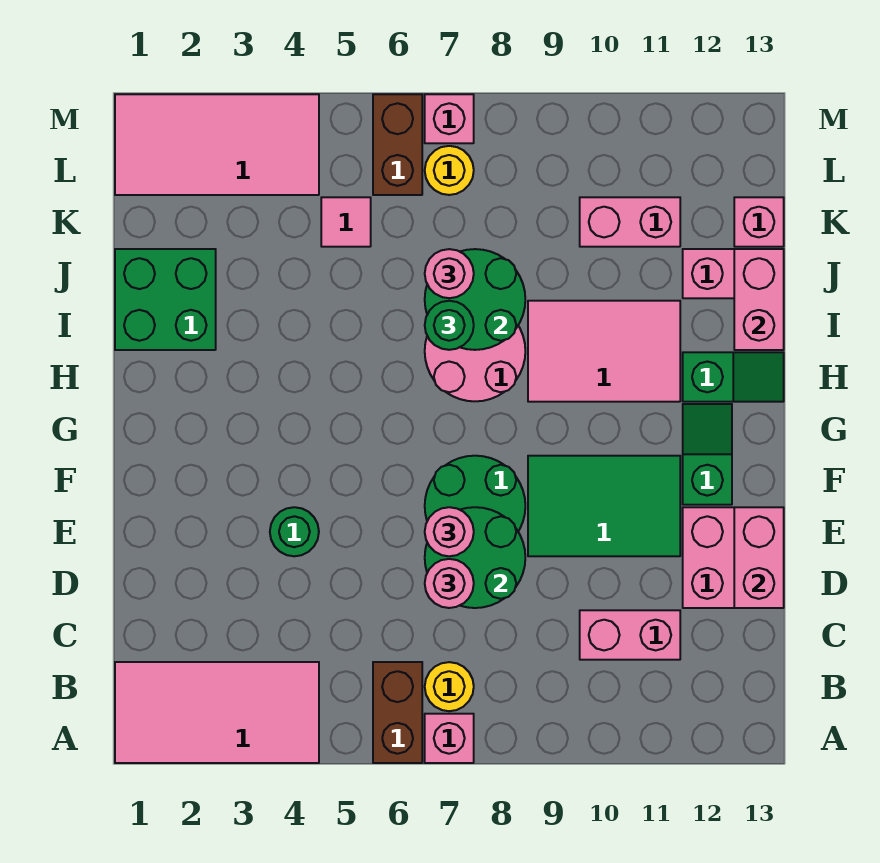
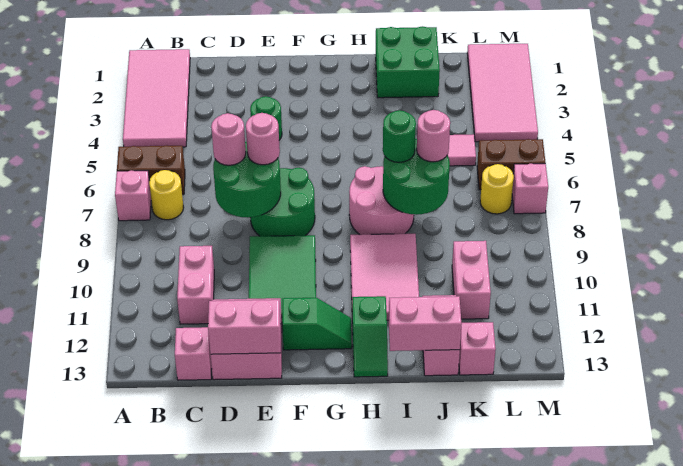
none -> pink brick C13 level 1

